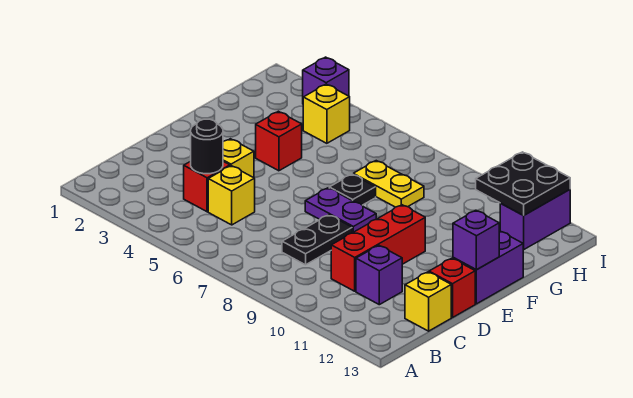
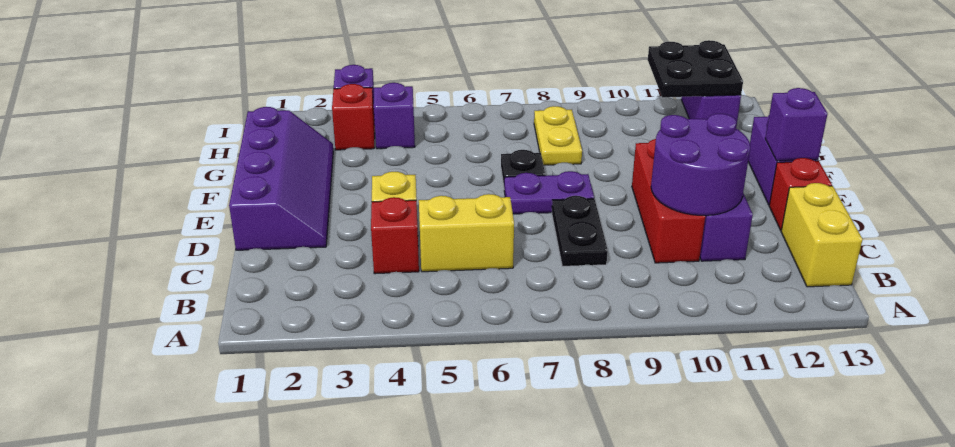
black round brick C4 level 2 -> none
yellow brick C5 level 1 -> yellow brick C5:C6 level 1
none -> purple round brick C10:D11 level 2
yellow brick C13 level 1 -> yellow brick B13:C13 level 1
none -> purple slope D1:G2 level 1 top 1
red brick F4 level 1 -> red brick H3 level 1
yellow plate G7:G8 level 1 -> yellow plate G8:H8 level 1
yellow brick H4 level 1 -> purple brick H4 level 1

